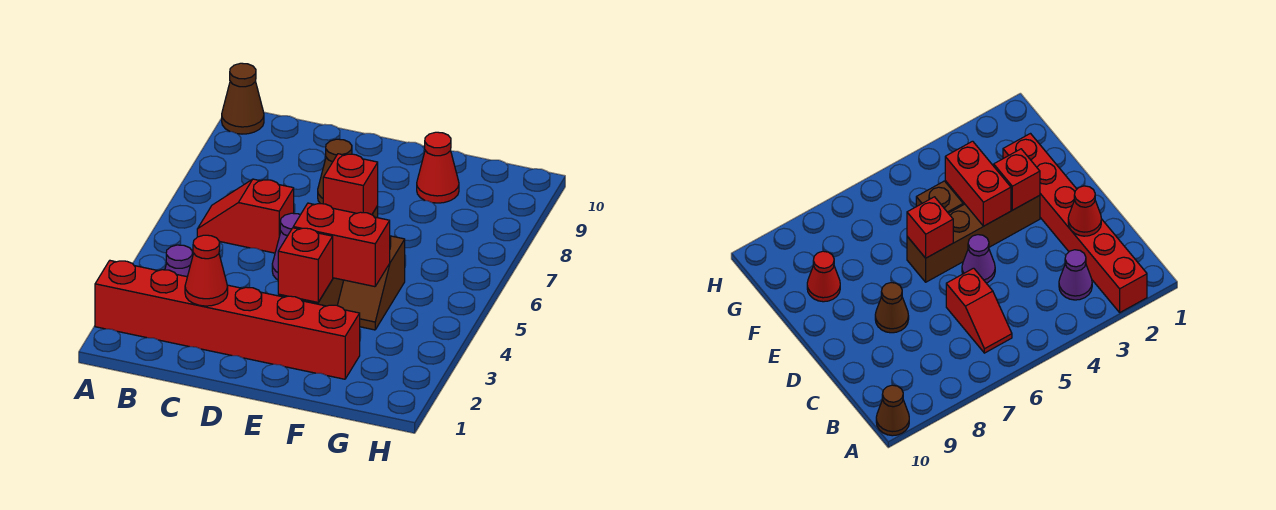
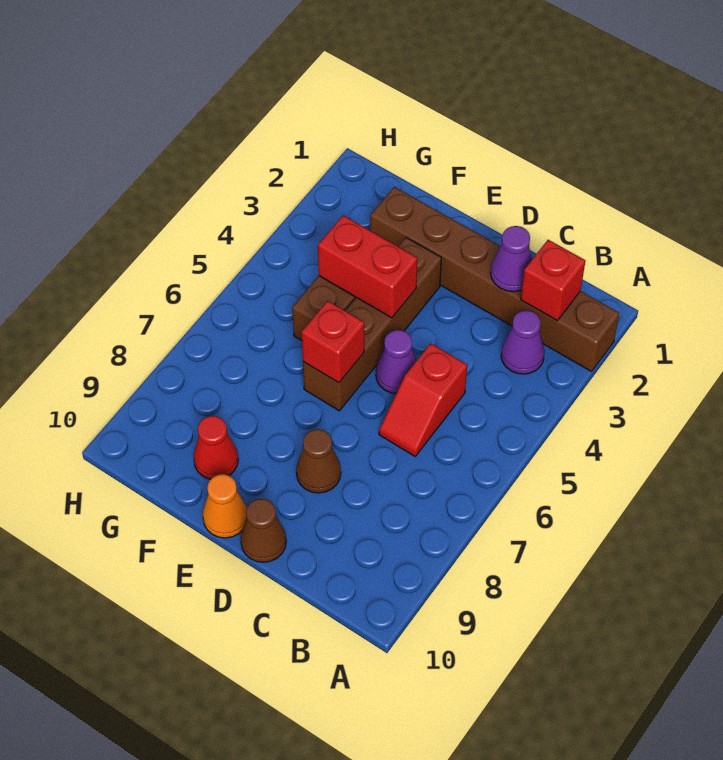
red brick A2:F2 level 1 -> brown brick A2:F2 level 1
brown cone A10 level 1 -> brown cone D10 level 1
red slope B6:C6 level 1 top C -> red slope C5:C6 level 1 top 5
red cone C2 level 2 -> purple cone C2 level 2
red brick E3 level 2 -> red brick B2 level 2
none -> orange cone E10 level 1

